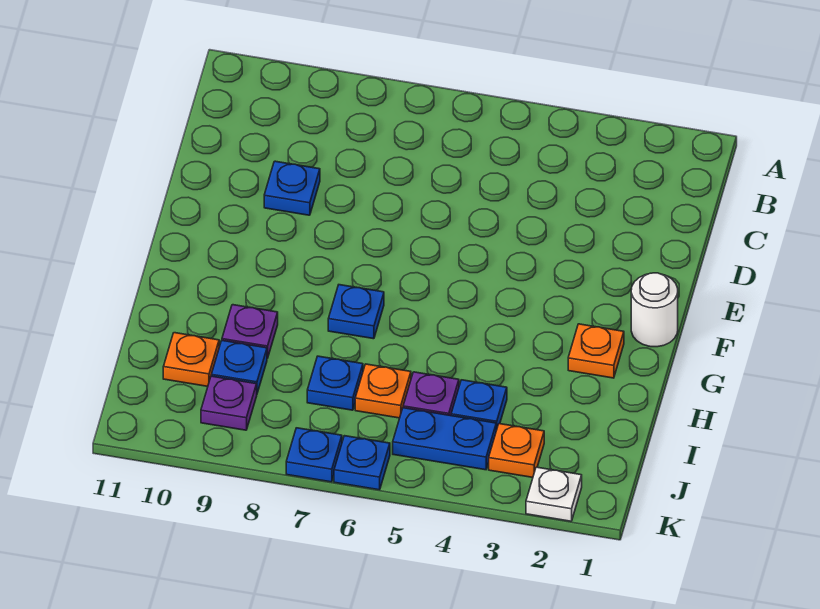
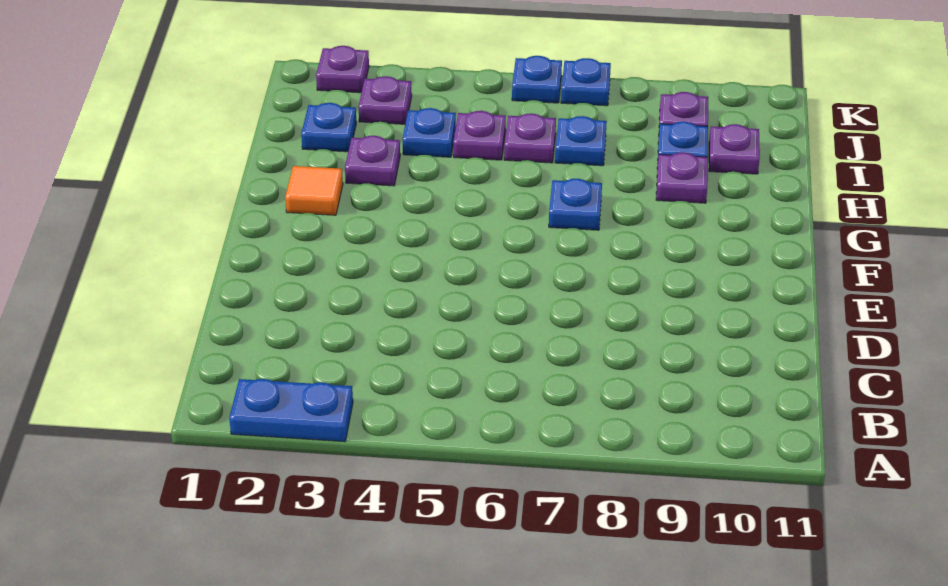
blue plate D9 level 1 -> blue plate I2 level 1
white round brick F1 level 1 -> none
orange plate G2 level 1 -> orange tile G2 level 1
none -> purple plate H3 level 1
orange plate I6 level 1 -> purple plate I6 level 1
orange plate I10 level 1 -> purple plate I10 level 1
orange plate J3 level 1 -> purple plate J3 level 1
blue plate J4:J5 level 1 -> blue plate A2:A3 level 1
white plate K2 level 1 -> purple plate K2 level 1

